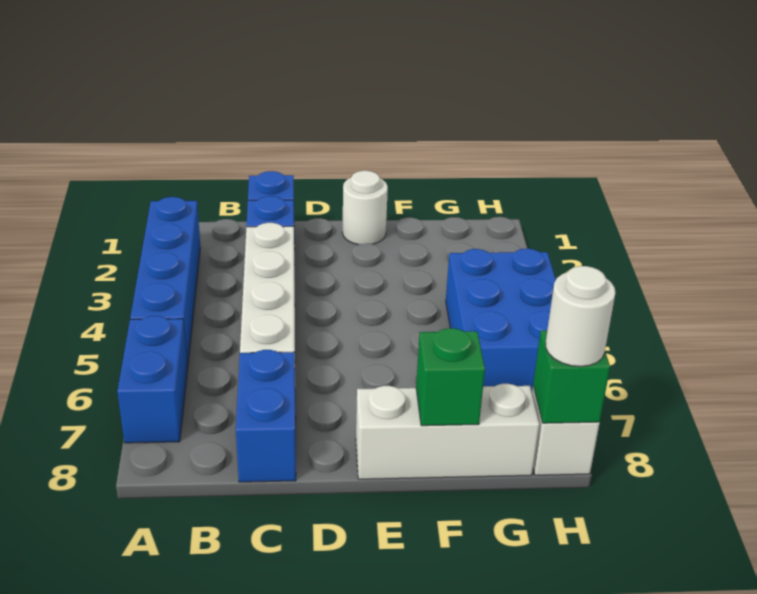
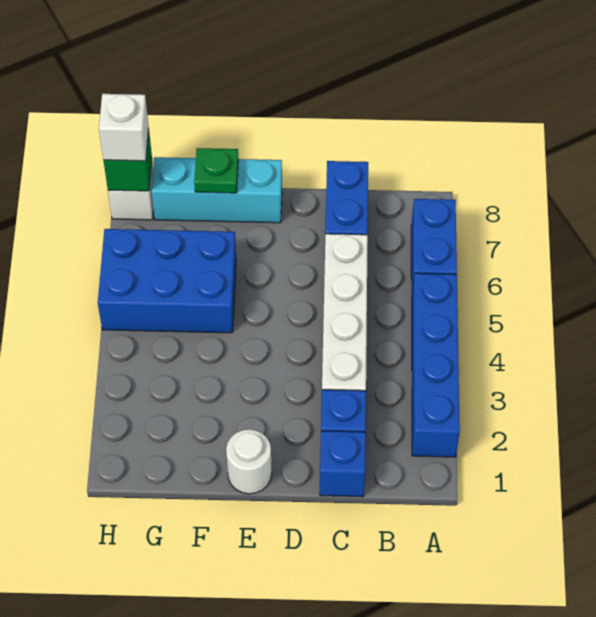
white brick E8:G8 level 1 -> cyan brick E8:G8 level 1
green brick F8 level 2 -> green plate F8 level 2
blue brick G4:H6 level 1 -> blue brick F5:H6 level 1
white round brick H8 level 3 -> white brick H8 level 3

